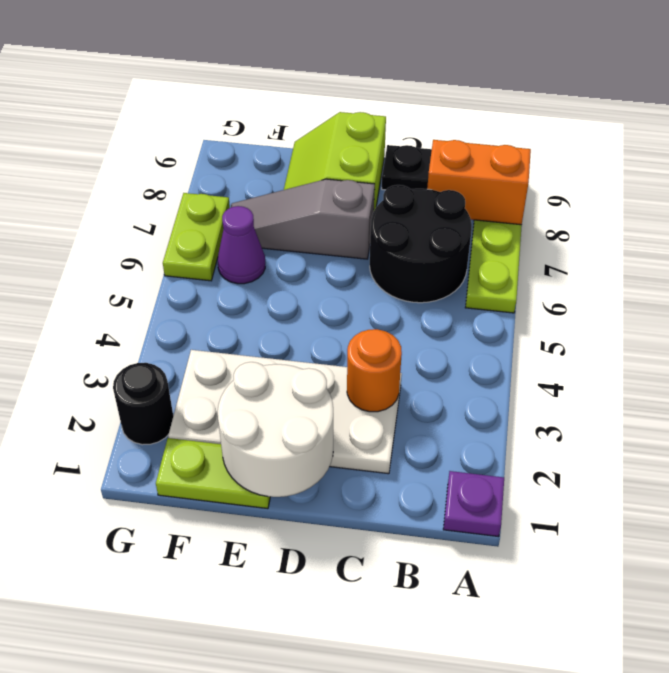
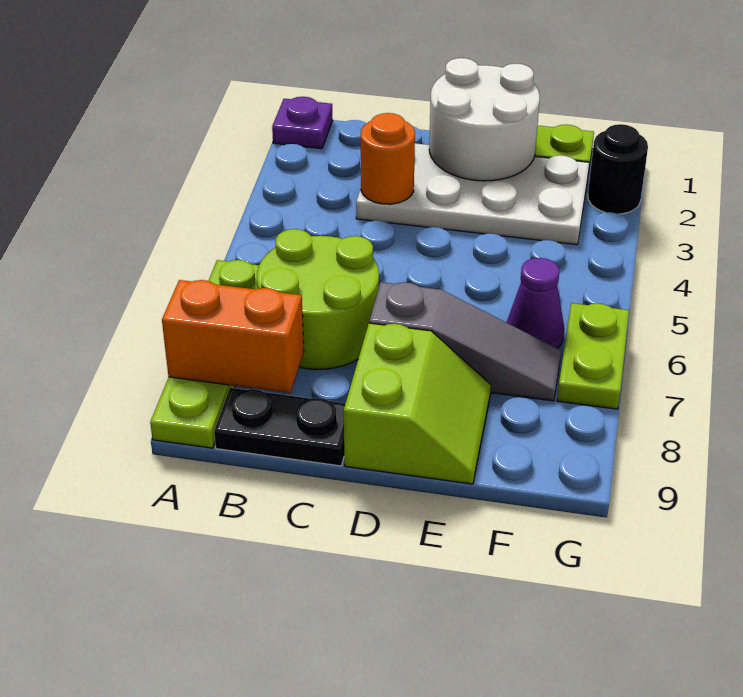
black round brick B6:C7 level 1 -> lime round brick B6:C7 level 1

